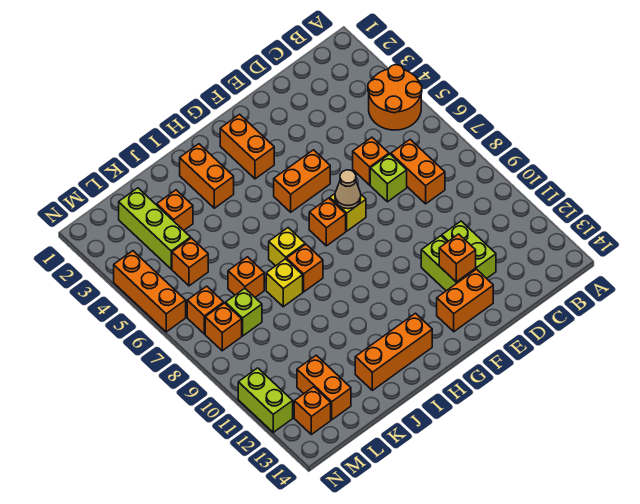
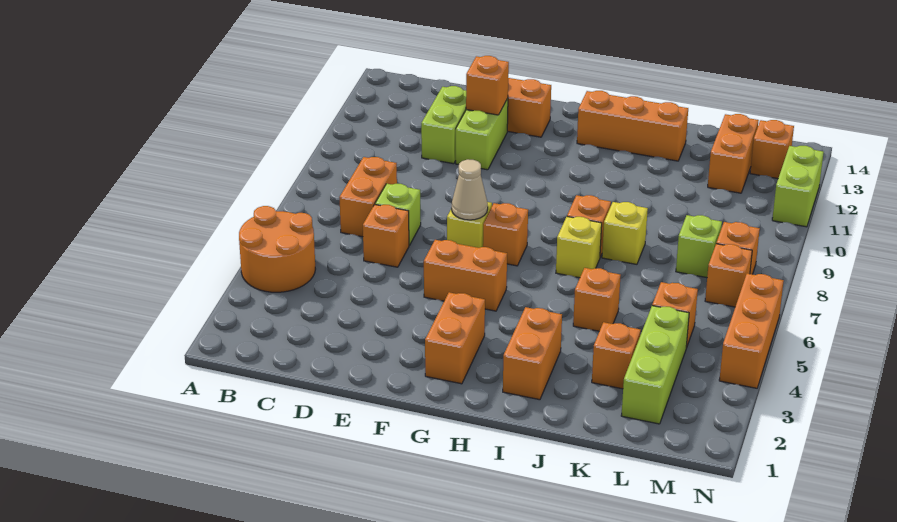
orange brick K7 level 1 -> orange brick J5 level 1

